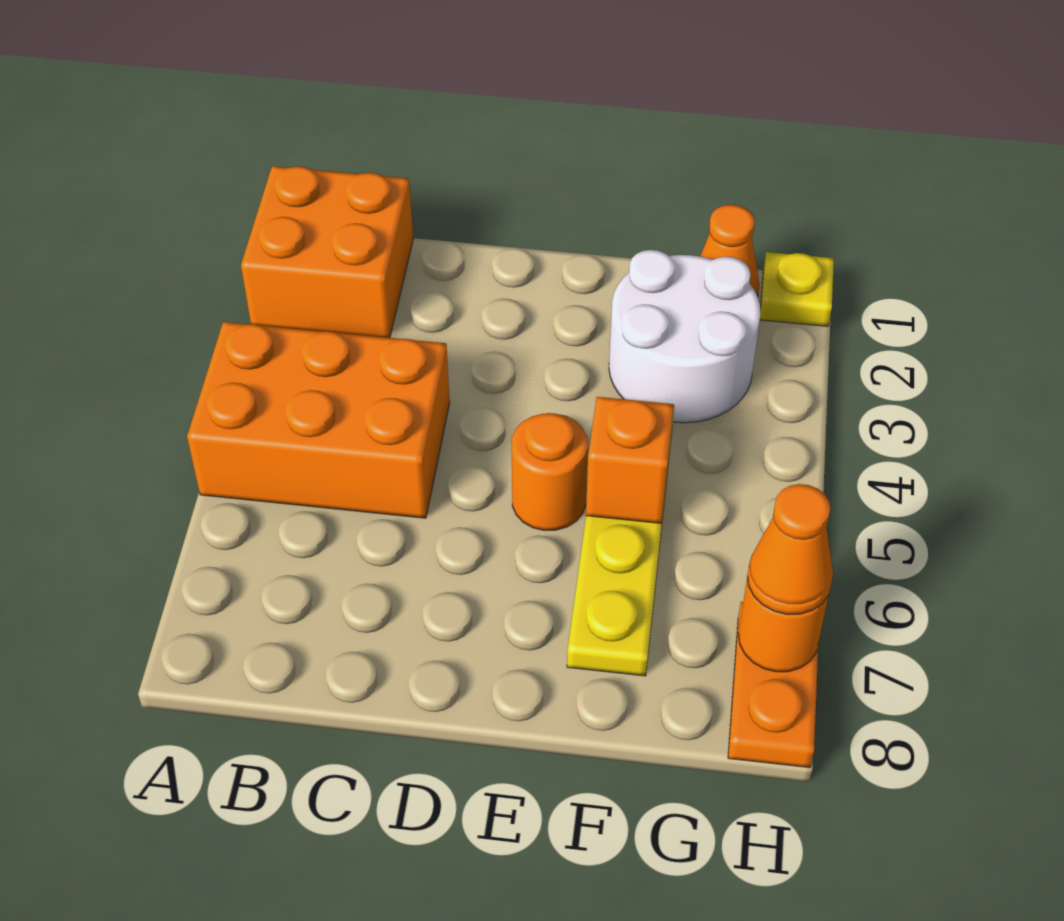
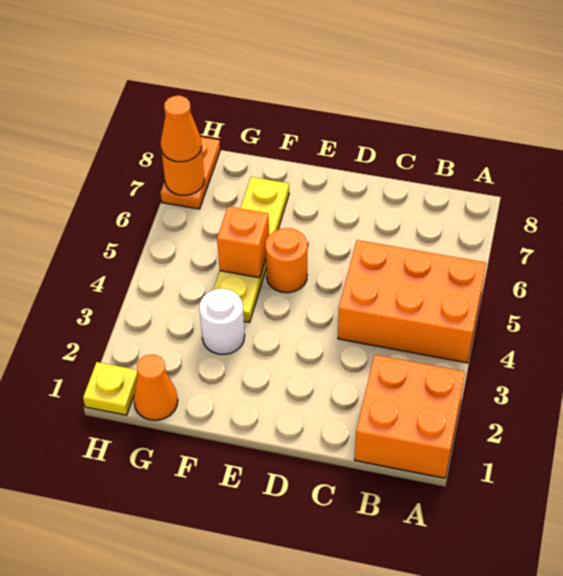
white round brick F2:G3 level 1 -> white round brick F3 level 1

